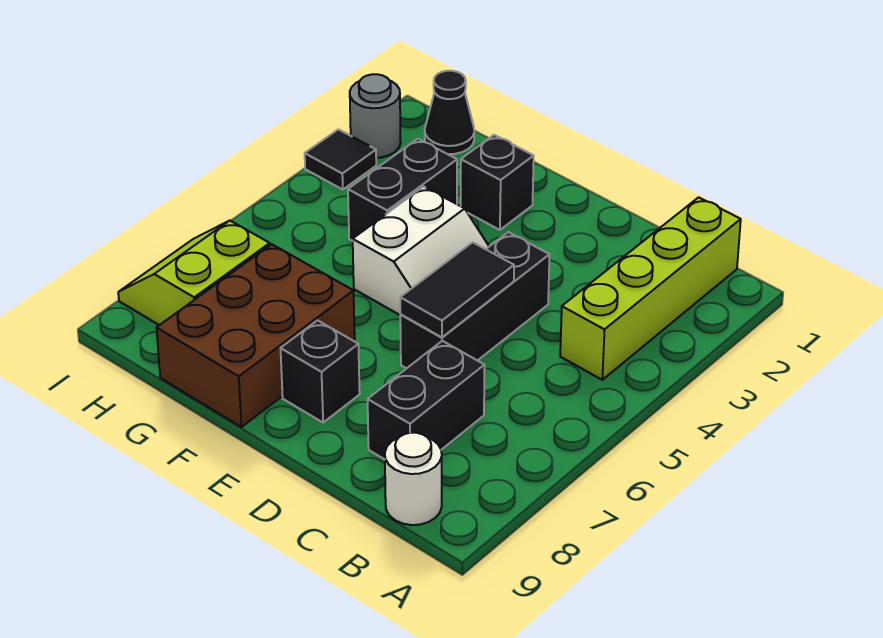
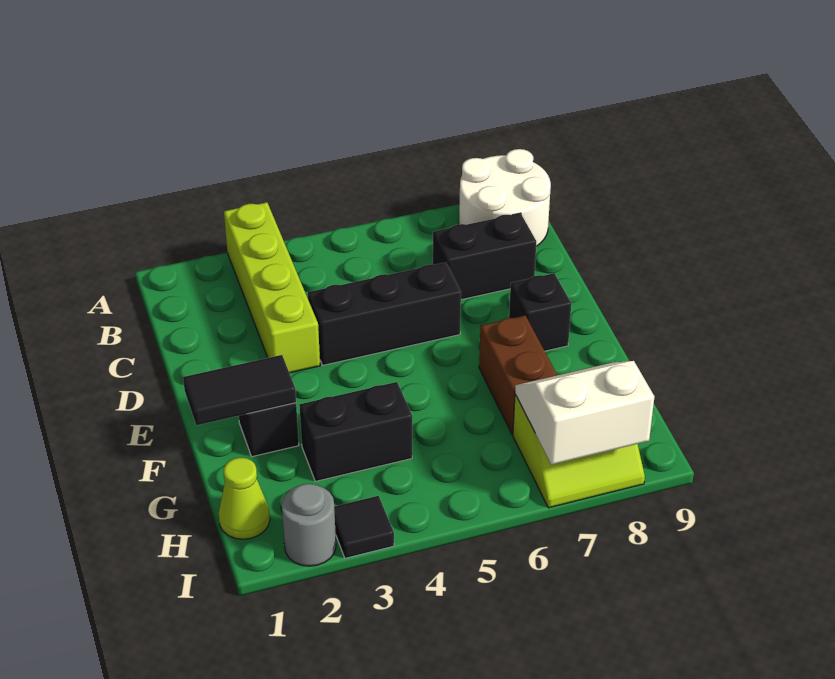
lime brick B1:B4 level 1 -> lime brick A3:D3 level 1
white round brick B9 level 1 -> white round brick A8:B9 level 1
black tile D5:D6 level 2 -> black tile F1:F2 level 2
white slope E4:F5 level 1 top F -> white slope H7:I8 level 2 top I
brown brick F7:G9 level 1 -> brown brick F7:G7 level 1
black cone H1 level 1 -> lime cone H1 level 1

